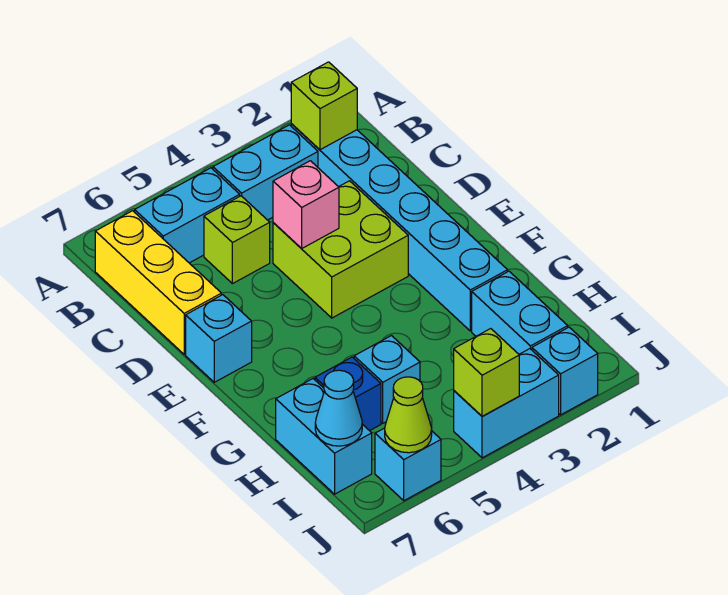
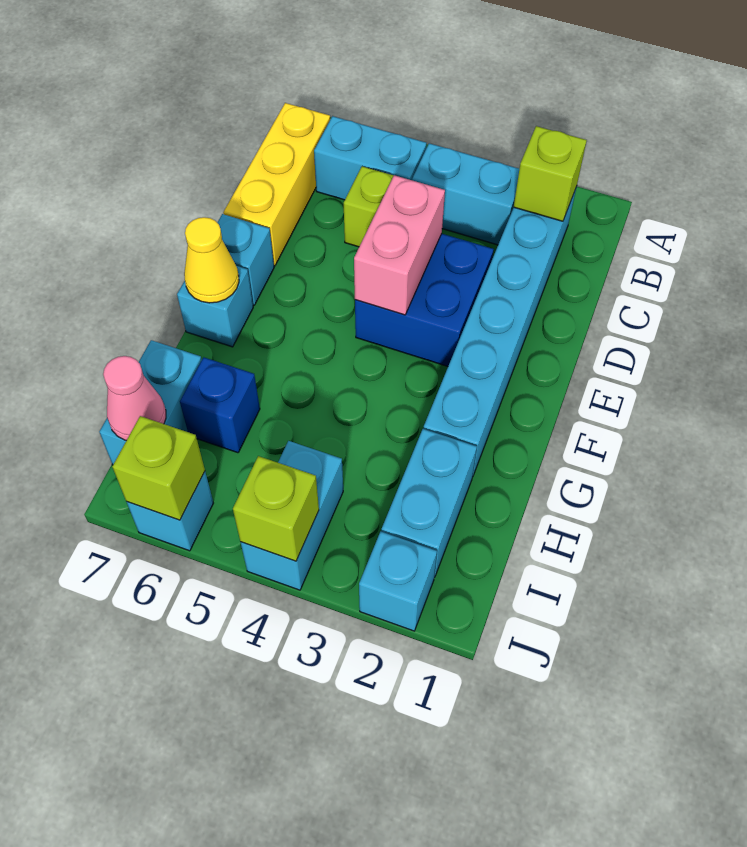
lime brick D3:E4 level 1 -> blue brick D3:E4 level 1
pink brick D4 level 2 -> pink brick D4:E4 level 2
none -> yellow cone F7 level 2
cyan brick H5 level 1 -> cyan brick F7 level 1
cyan cone I7 level 2 -> pink cone I7 level 2
cyan brick J3:J4 level 1 -> cyan brick I4:J4 level 1
lime cone J6 level 2 -> lime brick J6 level 2

